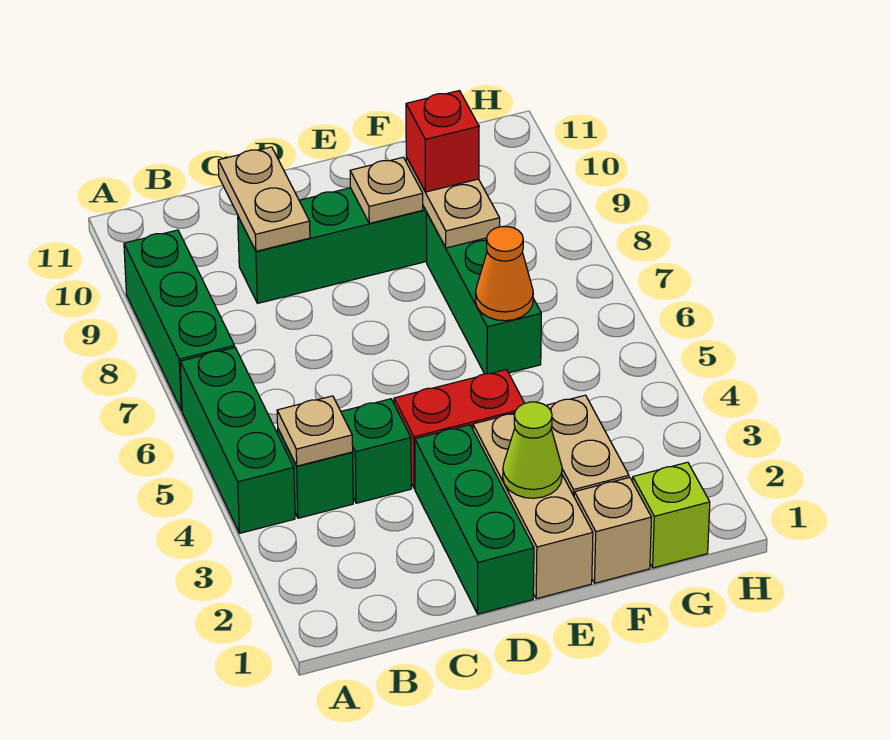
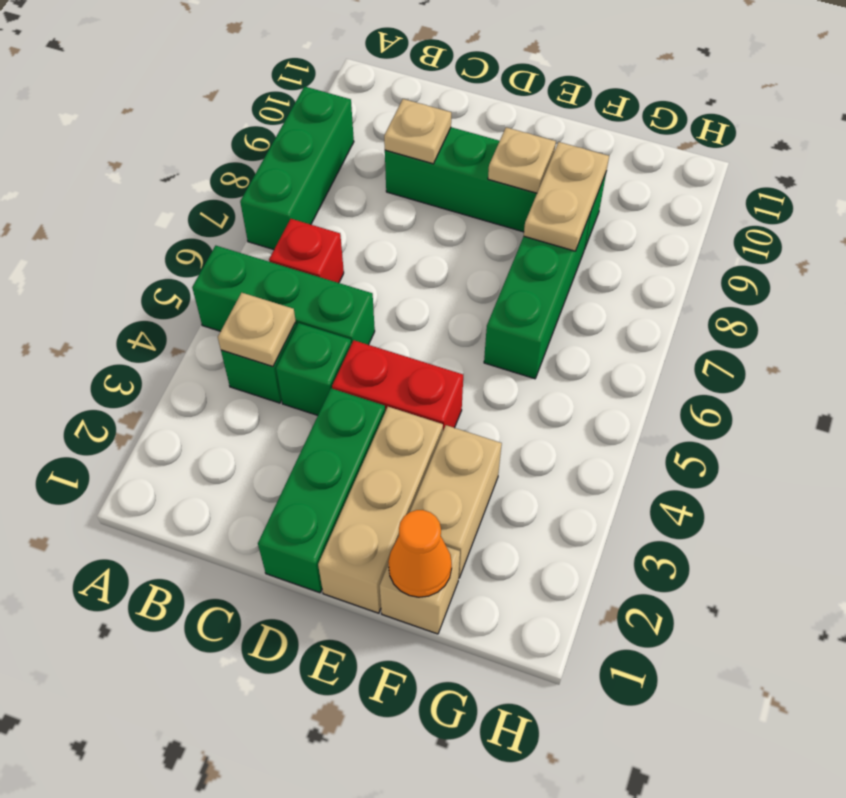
green brick A4:A6 level 1 -> green brick A5:C5 level 1
tan plate C9:C10 level 2 -> tan plate C9 level 2
lime cone E2 level 2 -> none
orange cone F6 level 2 -> orange cone F1 level 2
red brick F9 level 3 -> red brick B6 level 1
lime brick G1 level 1 -> none

